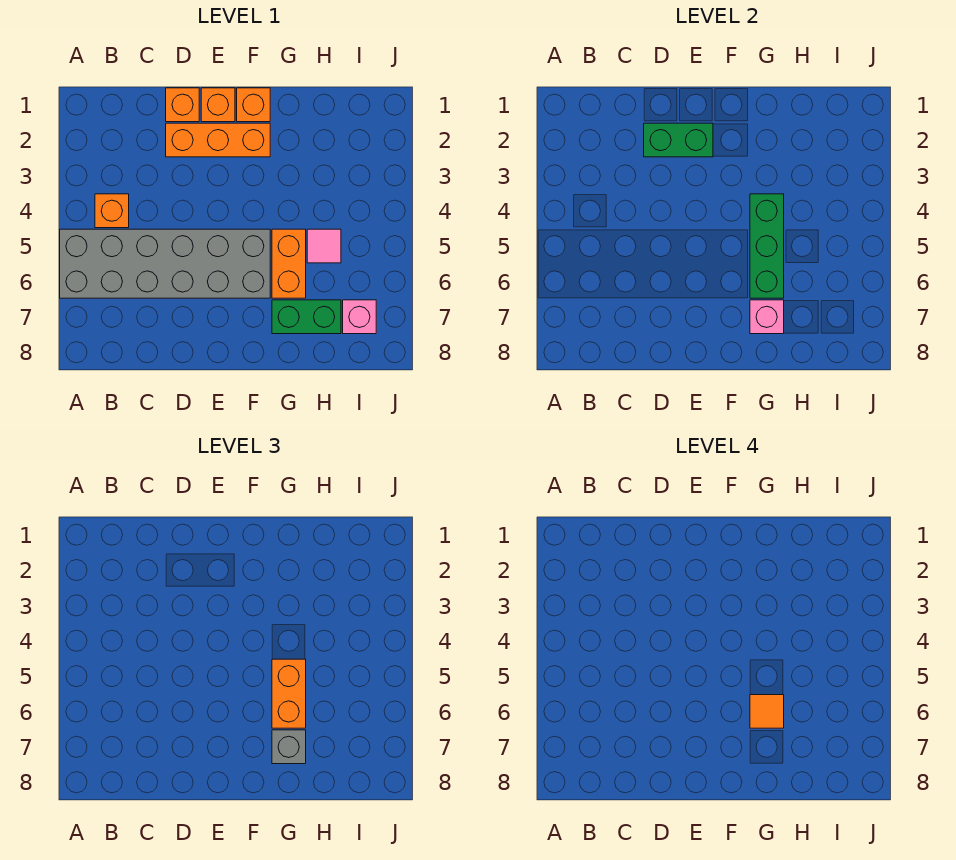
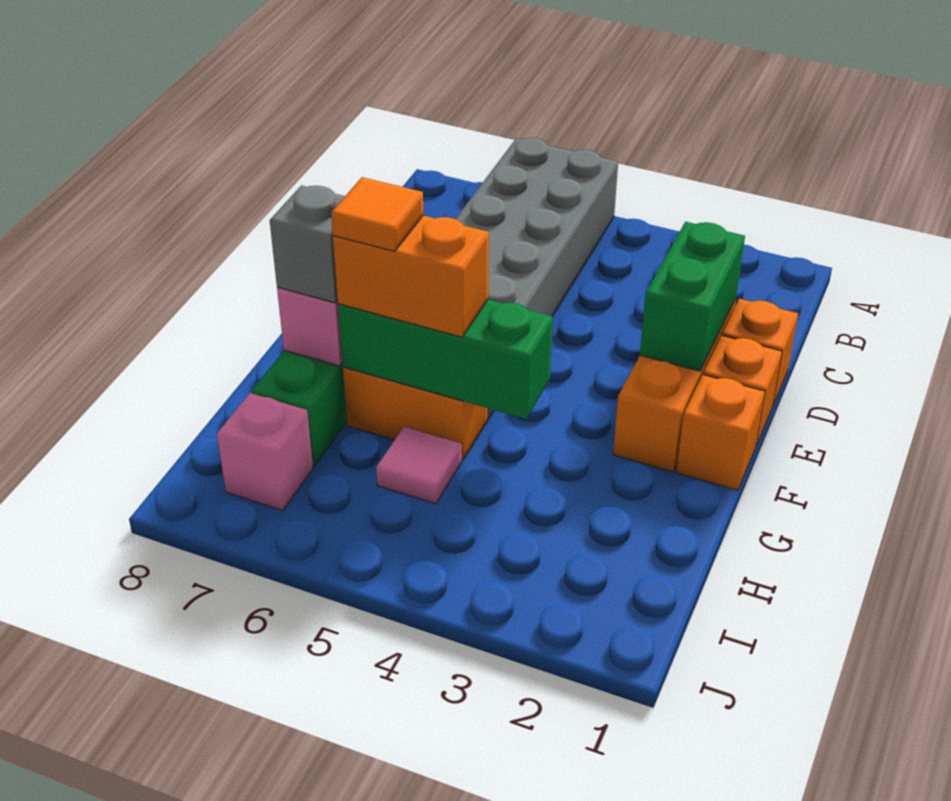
orange brick B4 level 1 -> none

